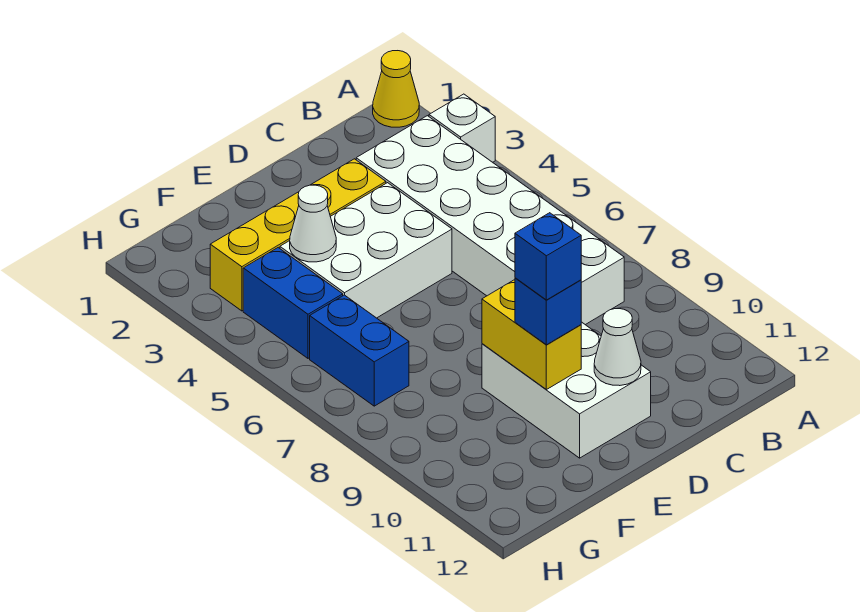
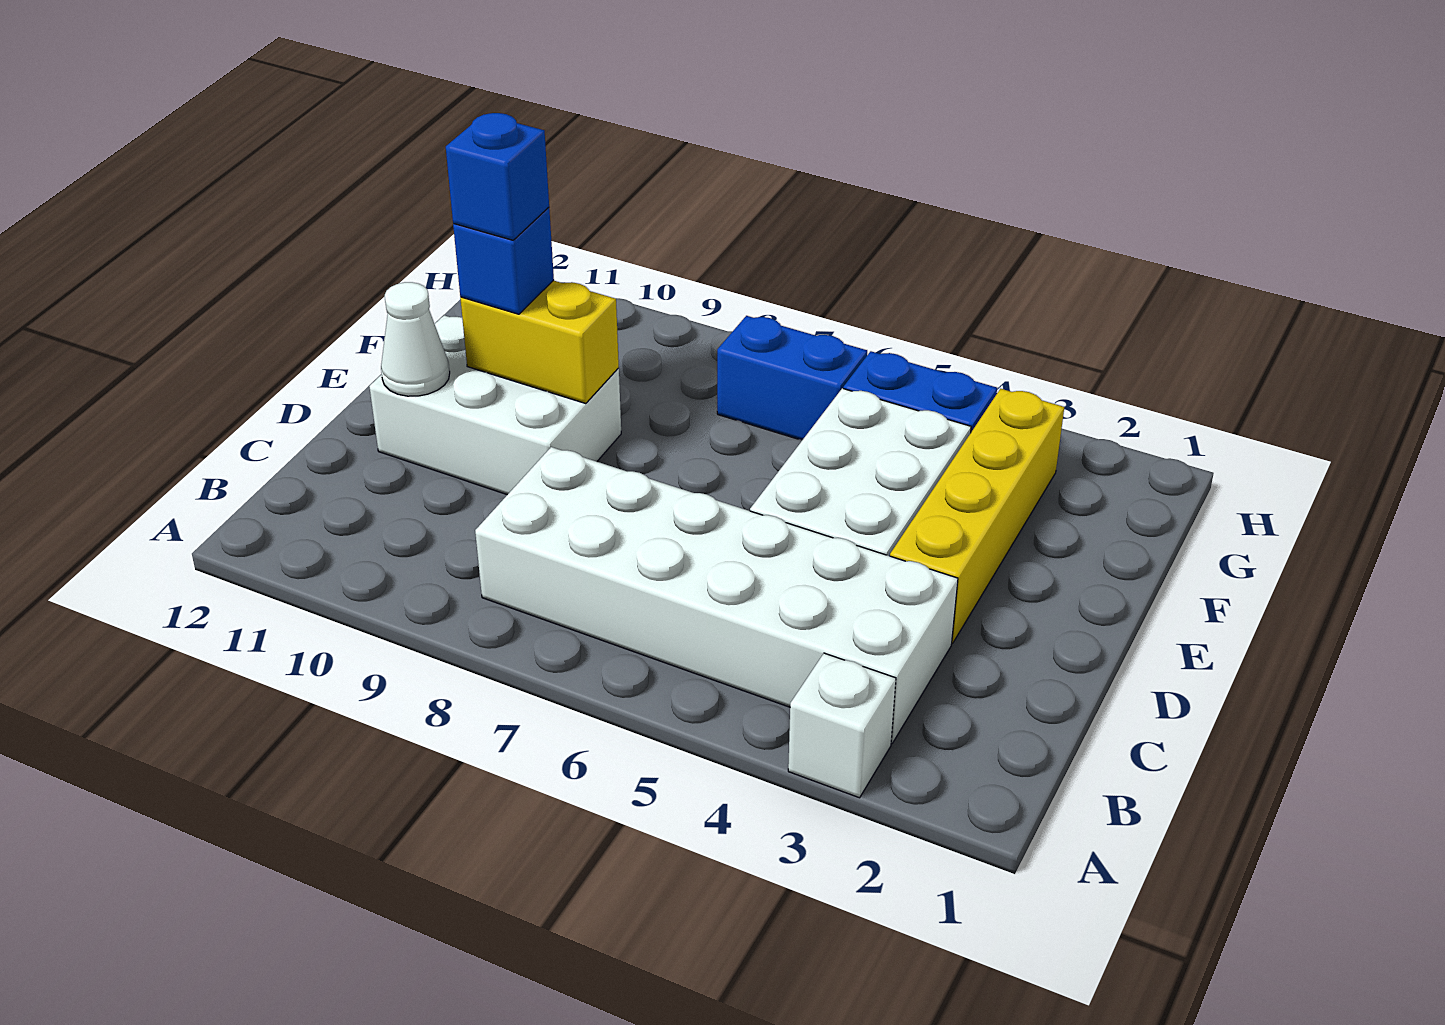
yellow cone A1 level 1 -> none
white cone F4 level 2 -> none

